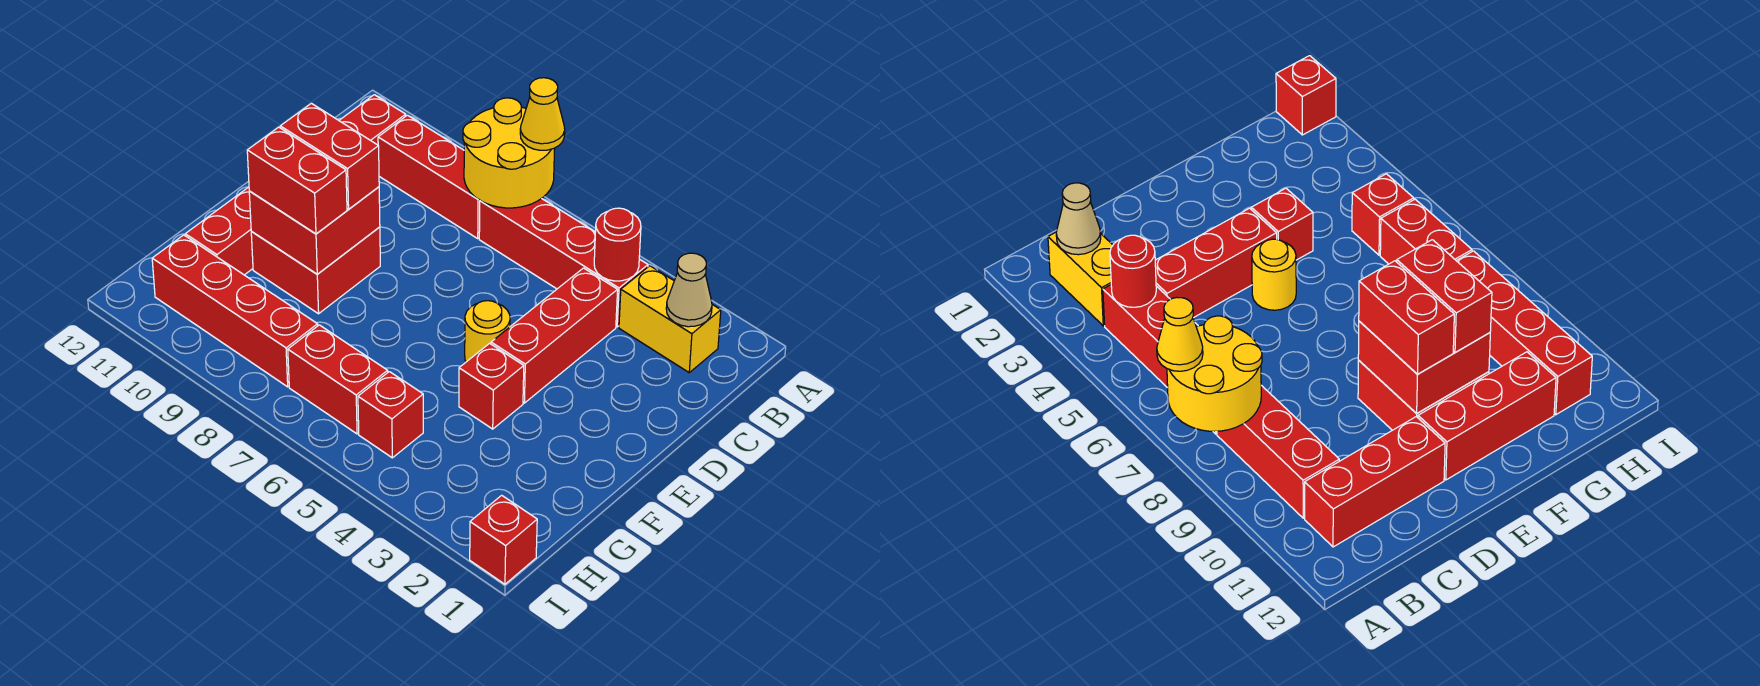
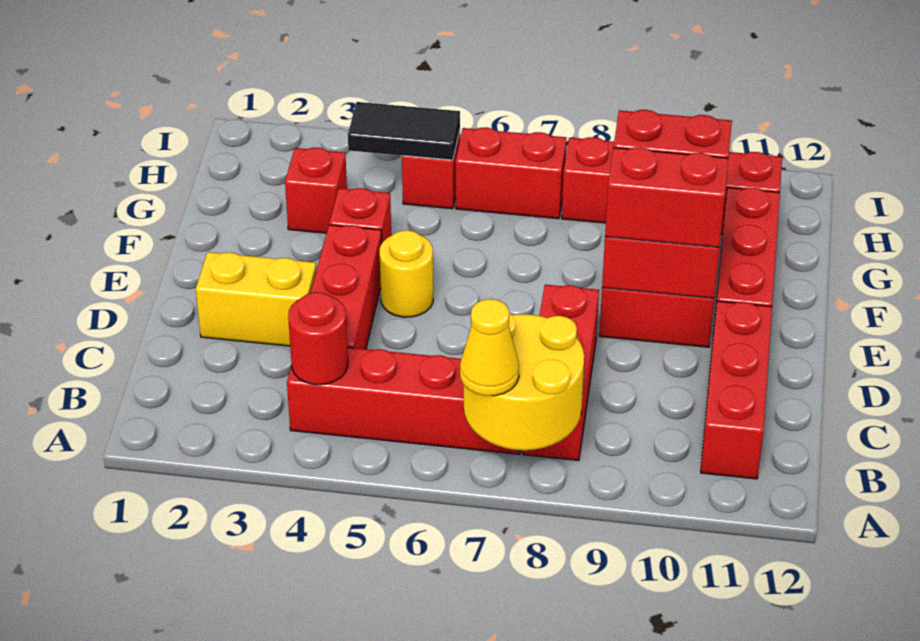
yellow brick B2:B3 level 1 -> yellow brick D2:D3 level 1
tan cone B2 level 2 -> none
red brick B8:B10 level 1 -> red brick B8:D8 level 1
none -> black tile H4:H5 level 2
red brick I1 level 1 -> red brick G3 level 1

